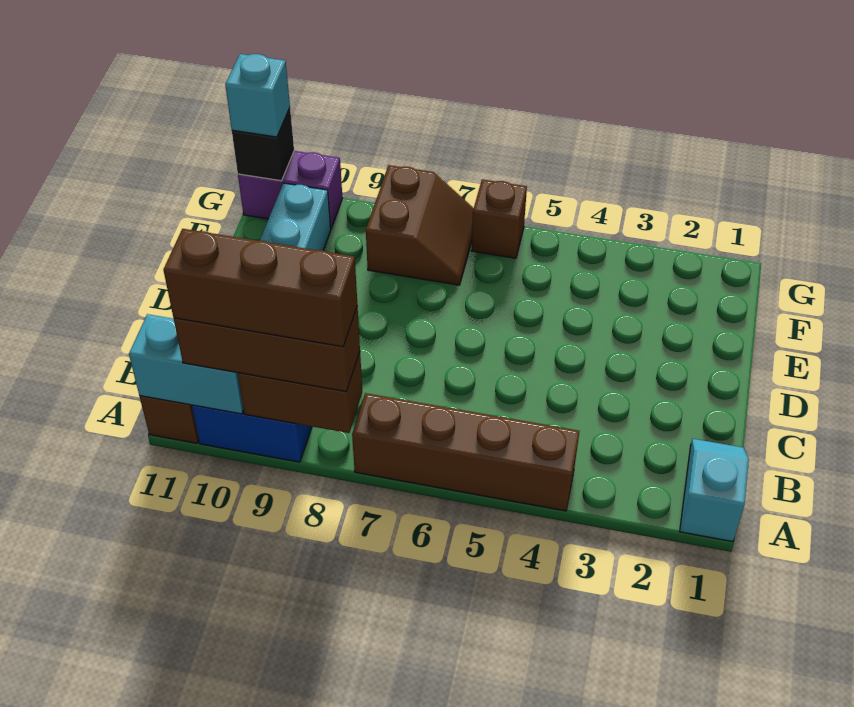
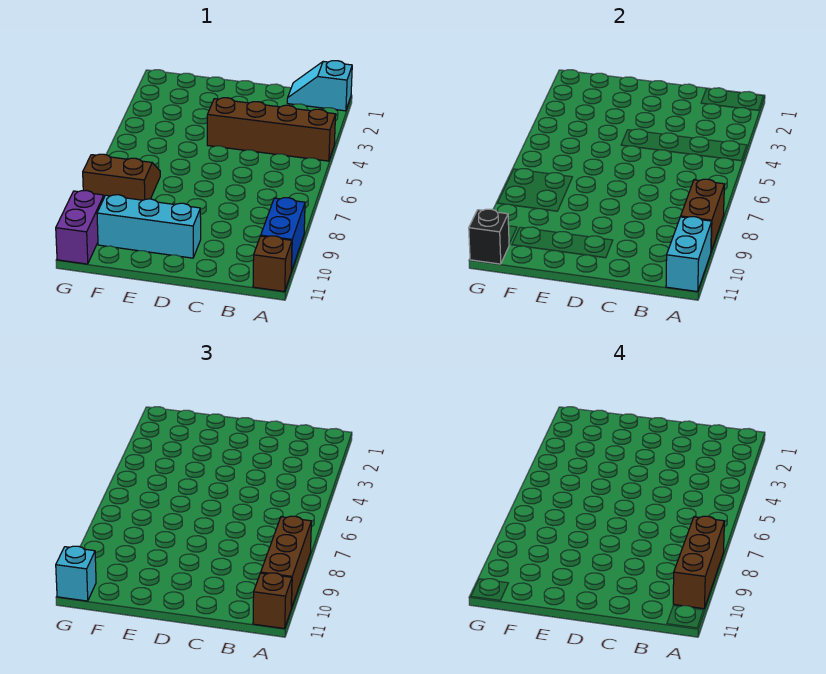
brown brick A4:A7 level 1 -> brown brick A4:D4 level 1
brown brick G6 level 1 -> brown brick A11 level 3

